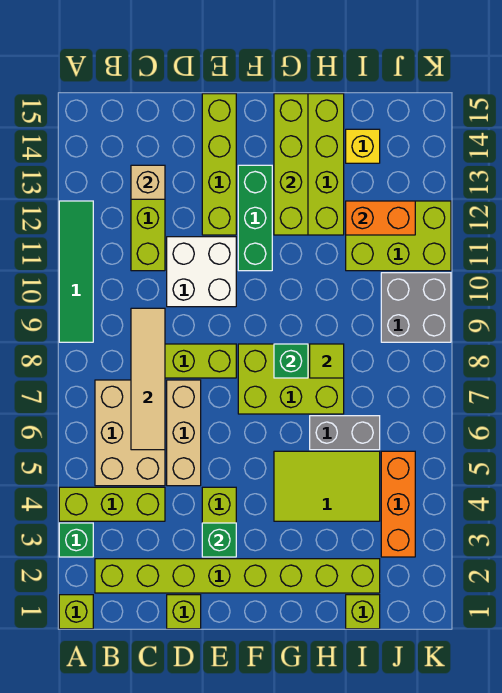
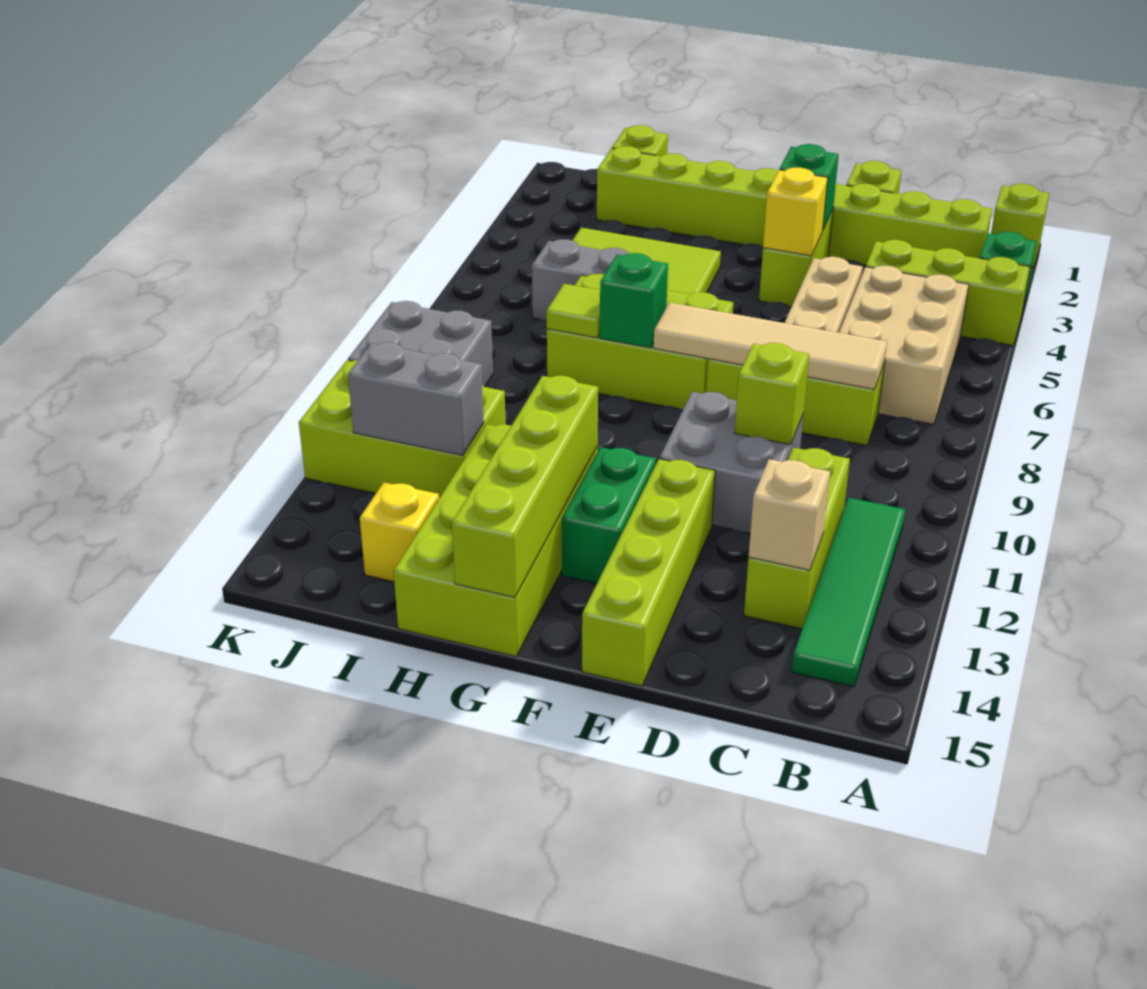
green tile A9:A12 level 1 -> green tile B11:B14 level 1
tan tile C6:C9 level 2 -> tan tile C8:F8 level 2
white brick D10:E11 level 1 -> grey brick D10:E11 level 1
none -> lime brick D10 level 2
none -> yellow brick E4 level 2
green brick F11:F13 level 1 -> green brick F12:F13 level 1
orange brick I12:J12 level 2 -> grey brick I12:J12 level 2
orange brick J3:J5 level 1 -> none

